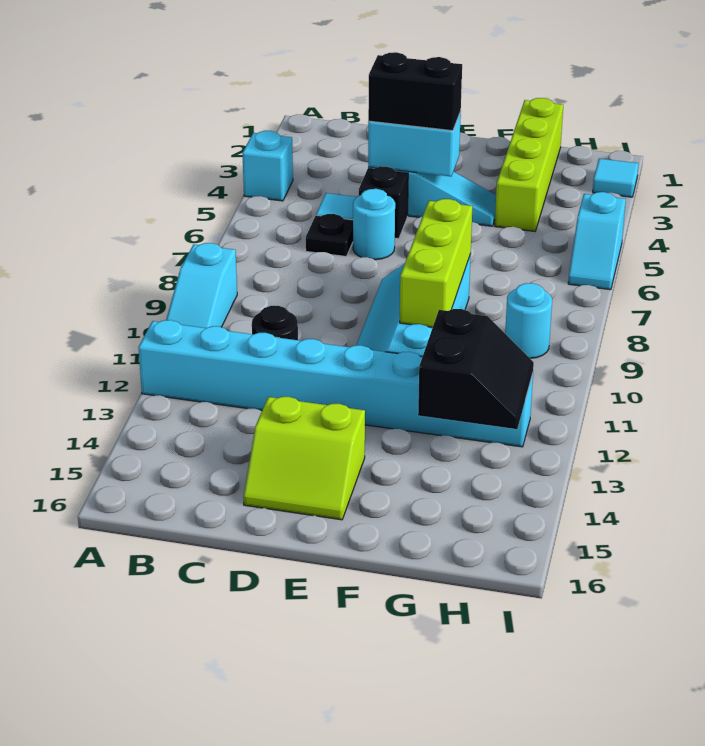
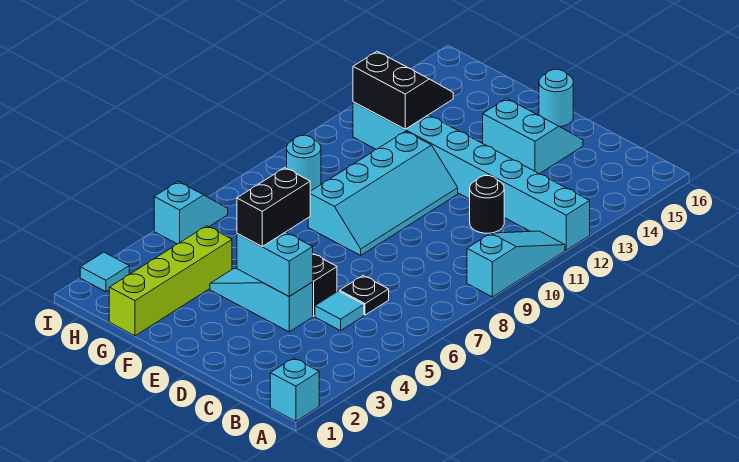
cyan brick A4 level 1 -> cyan brick A1 level 1
black brick D4:E4 level 3 -> black brick E4:E5 level 3
cyan round brick D6 level 1 -> cyan round brick E16 level 1
lime slope D14:E15 level 1 top 14 -> cyan slope D14:E15 level 1 top 14
lime brick F8:F10 level 2 -> none
black slope G12:H13 level 2 top G -> black slope G12:H13 level 2 top 12

